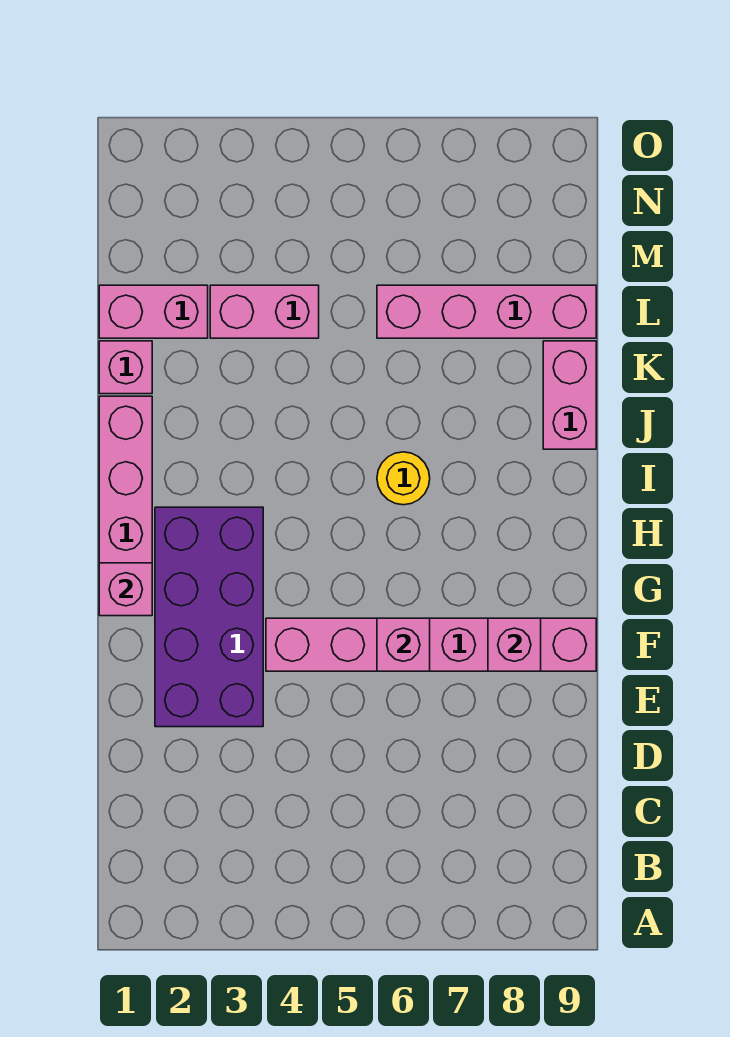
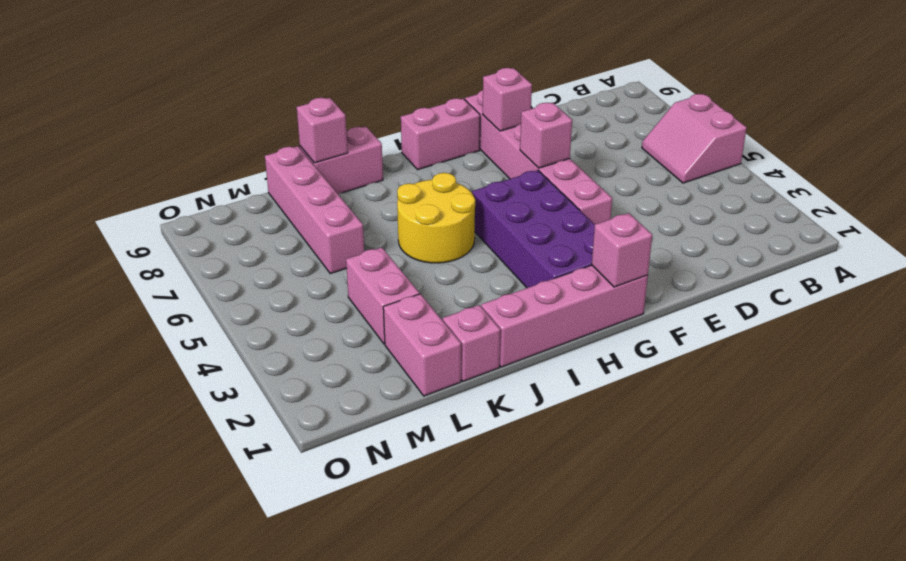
none -> pink slope A5:B6 level 1 top A
purple brick E2:H3 level 1 -> purple brick G2:H5 level 1
none -> pink brick G9:H9 level 1
yellow round brick I6 level 1 -> yellow round brick I5:J6 level 1
none -> pink brick K9 level 2

